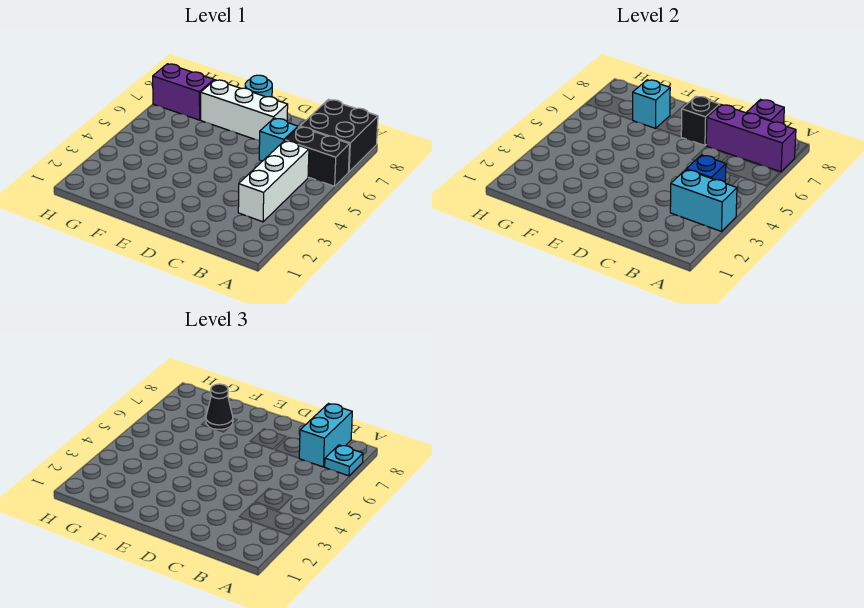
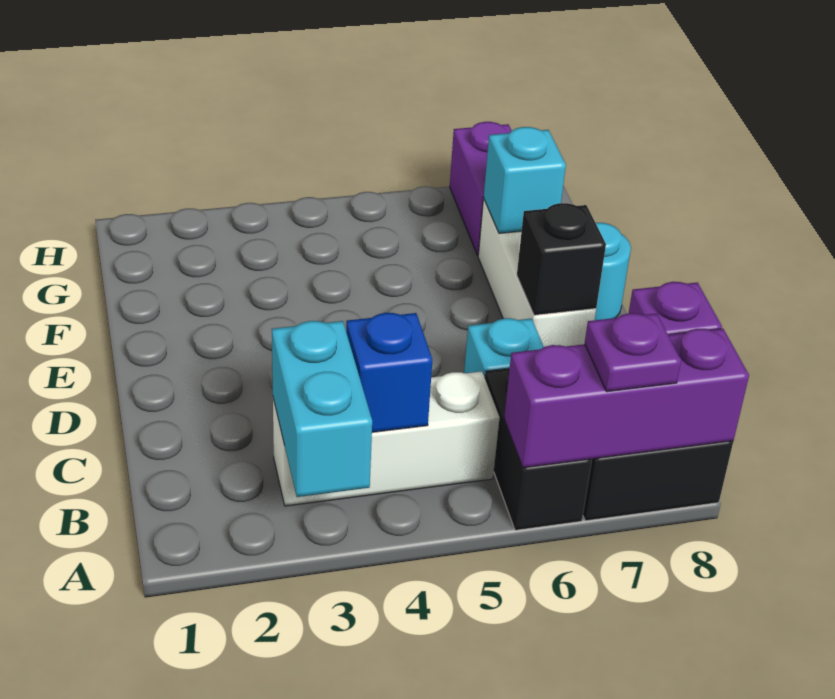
purple brick A7:C7 level 2 -> purple brick A6:A8 level 2
cyan plate A7 level 3 -> purple plate A7 level 3
cyan brick B7:B8 level 3 -> none
black cone F7 level 3 -> none

